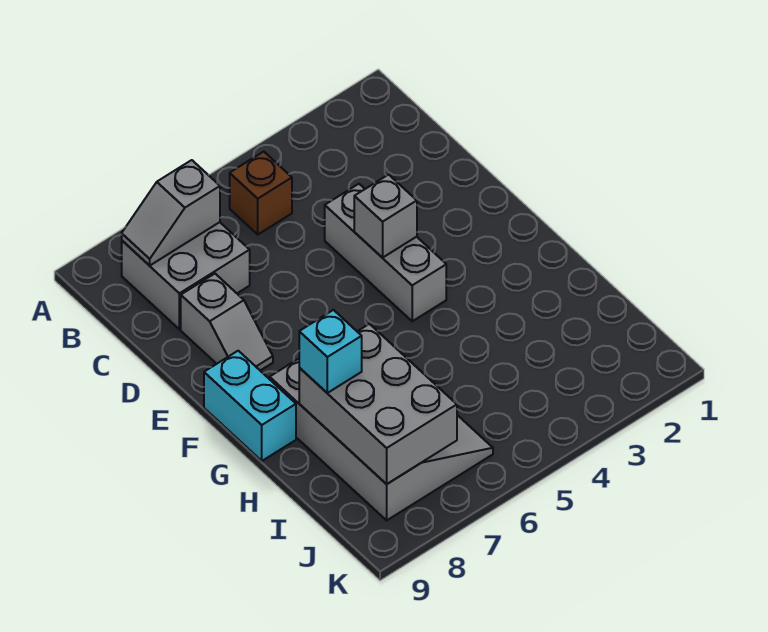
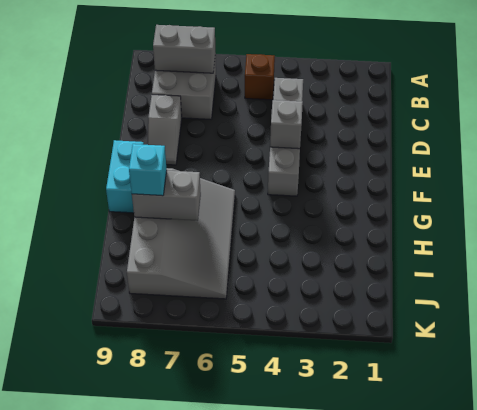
grey slope B7:B8 level 2 top 7 -> grey brick B7:B8 level 2
grey brick D4:F4 level 1 -> grey brick C4:F4 level 1
grey brick H7:J8 level 2 -> grey brick H7:H8 level 2

